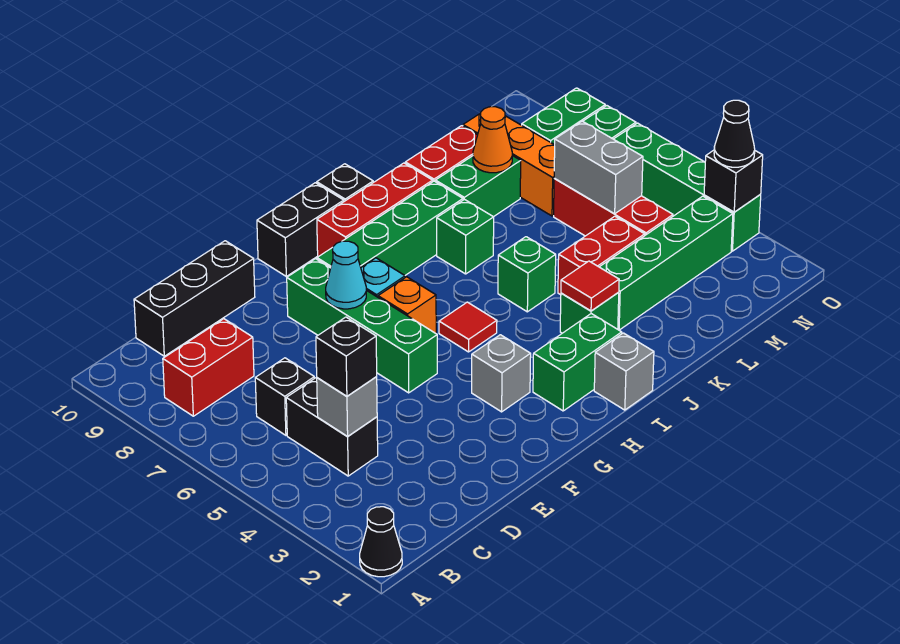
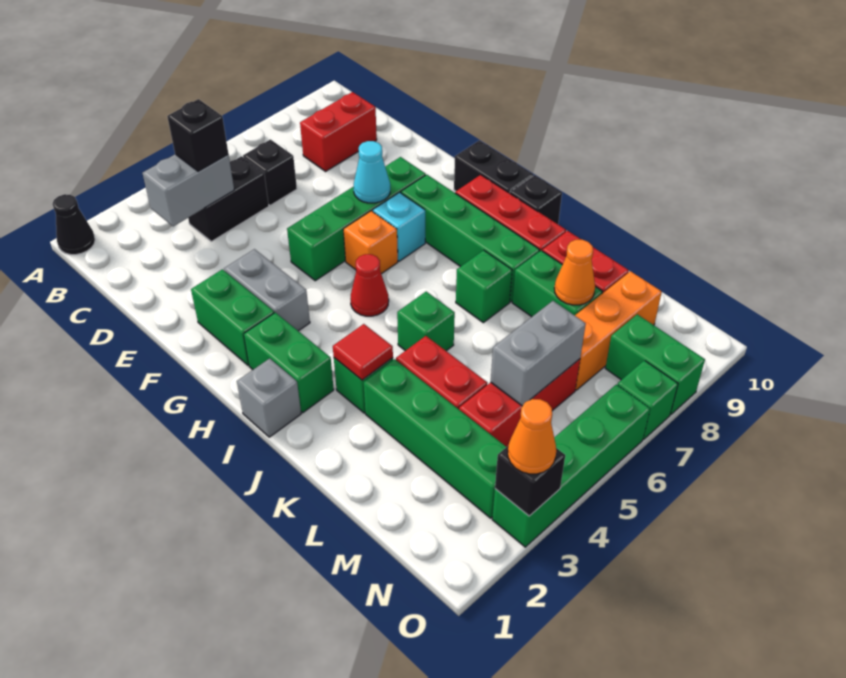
red brick B8:C8 level 1 -> red brick C8:C9 level 1
grey brick C4 level 2 -> grey brick C3:C4 level 2
black brick C10:E10 level 1 -> none
none -> green brick F2:G2 level 1
grey brick G3 level 1 -> grey brick F3:G3 level 1
red tile H5 level 1 -> red cone H5 level 1
black cone O3 level 3 -> orange cone O3 level 3

